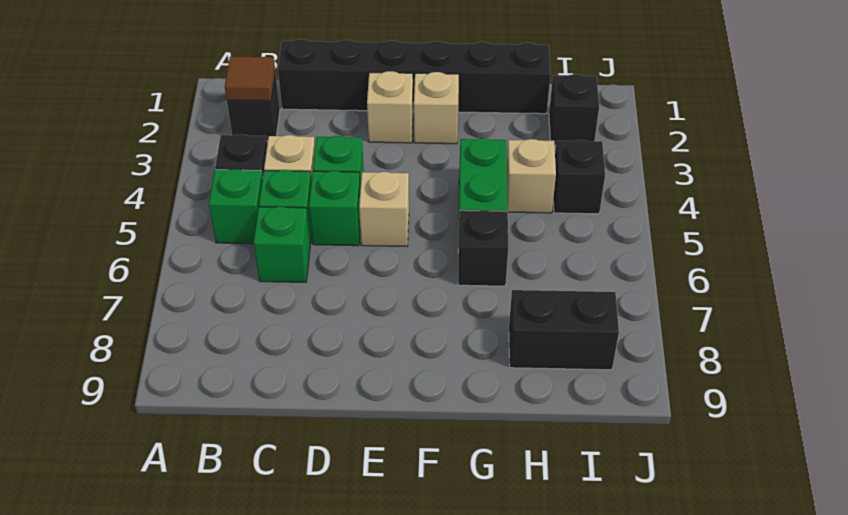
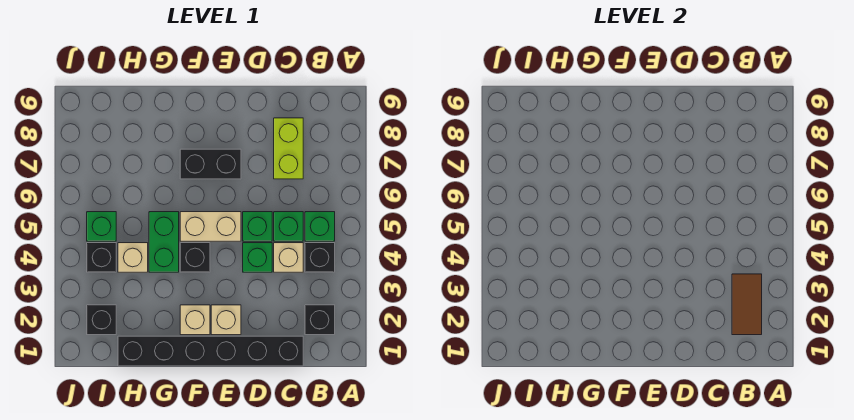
brown tile B2 level 2 -> brown tile B2:B3 level 2
green brick C6 level 1 -> green brick I5 level 1
none -> lime brick C7:C8 level 1
tan brick E5 level 1 -> tan brick E5:F5 level 1
black brick G6 level 1 -> black brick F4 level 1
black brick H8:I8 level 1 -> black brick E7:F7 level 1

